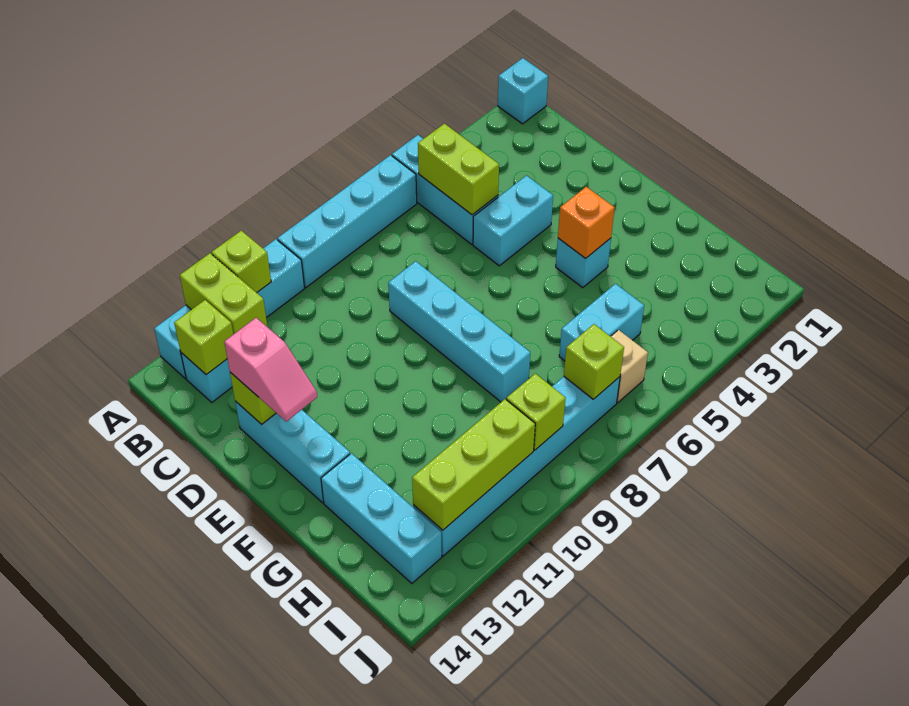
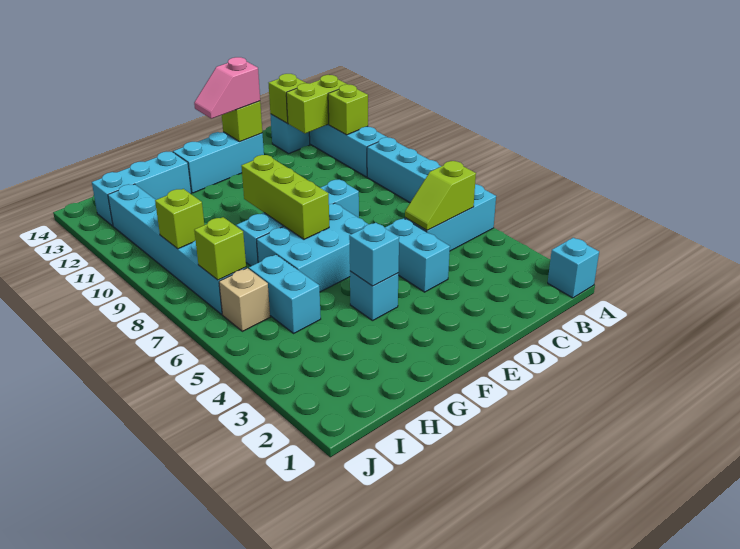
lime brick B5:C5 level 2 -> lime slope B5:C5 level 2 top B
none -> cyan brick E6:G7 level 1
orange brick F4 level 2 -> cyan brick F4 level 2
lime brick I10:I12 level 2 -> lime brick F7:F9 level 2

